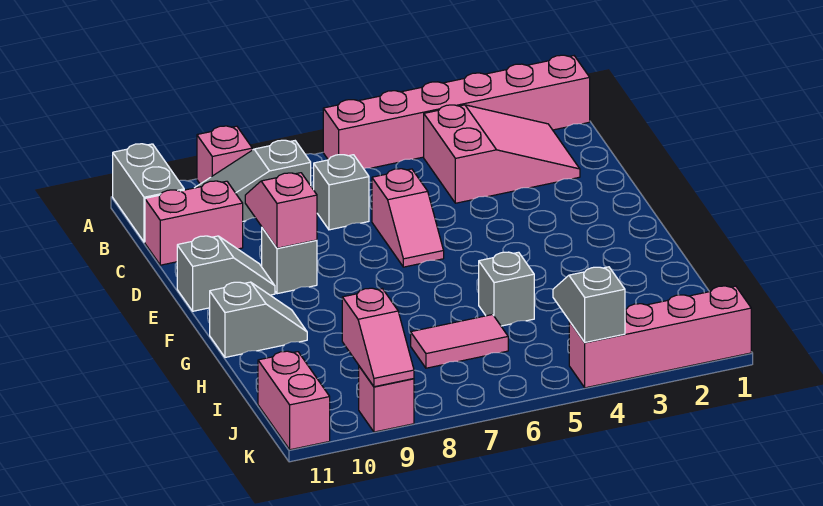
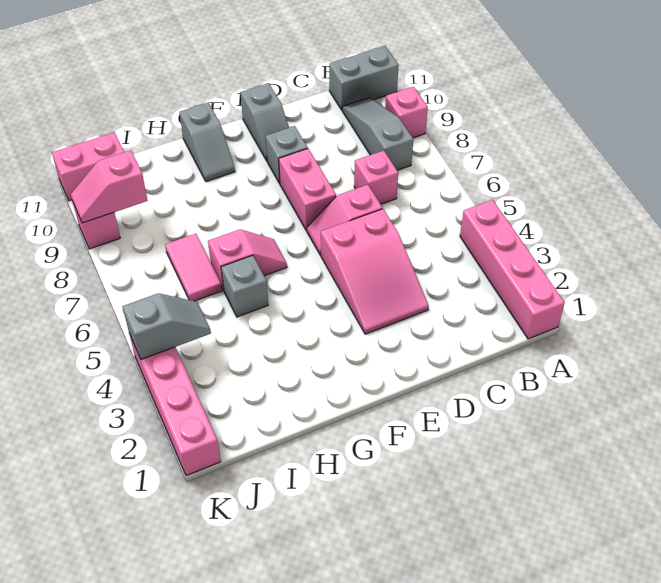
pink brick A1:A6 level 1 -> pink brick A1:A4 level 1
pink slope B2:C4 level 1 top 4 -> pink slope D3:E5 level 1 top 5
grey brick C7 level 1 -> pink brick C7 level 1
pink brick C10:C11 level 1 -> pink brick E7:E8 level 1
pink slope D9:E9 level 2 top E -> pink slope G6:H6 level 1 top H

